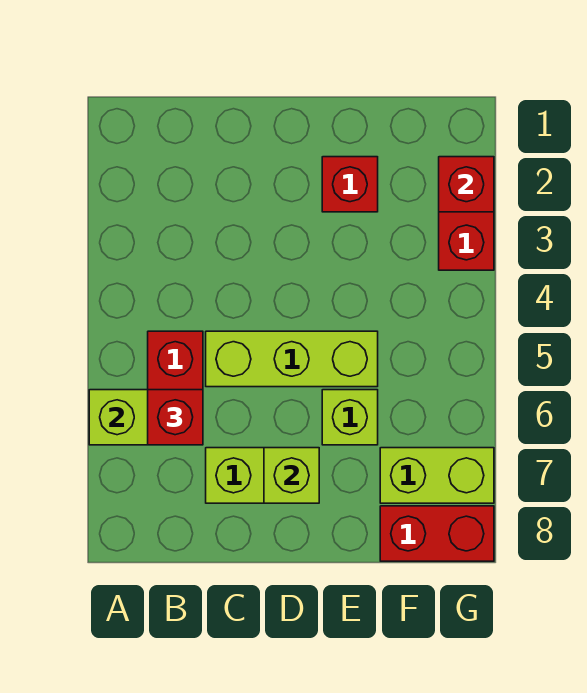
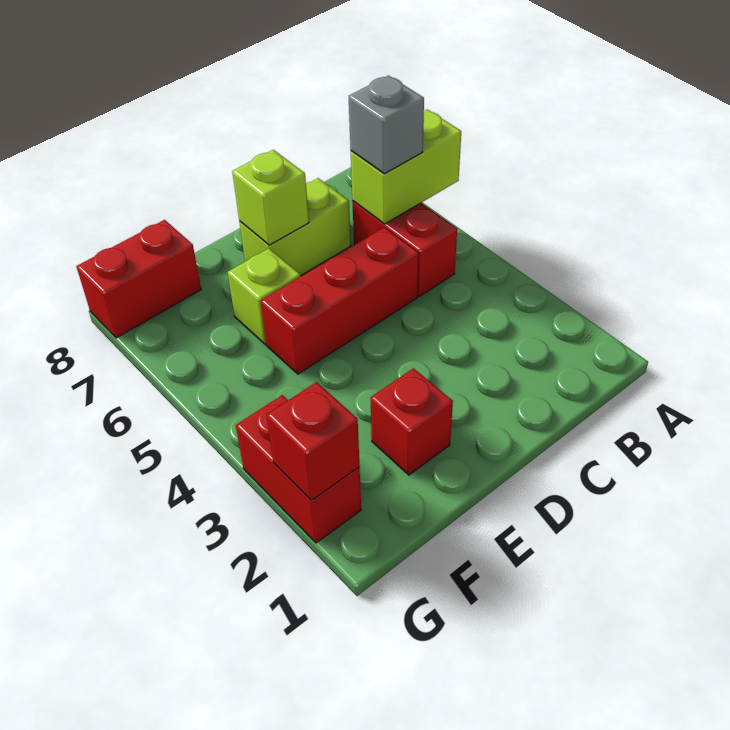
red brick B6 level 3 -> grey brick B6 level 3
lime brick C5:E5 level 1 -> red brick C5:E5 level 1
lime brick F7:G7 level 1 -> none

